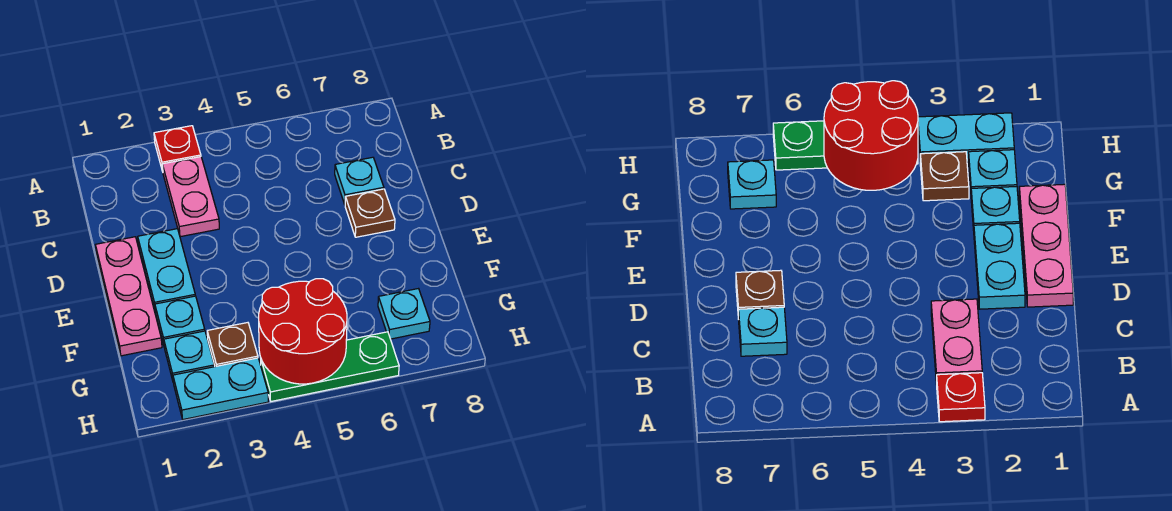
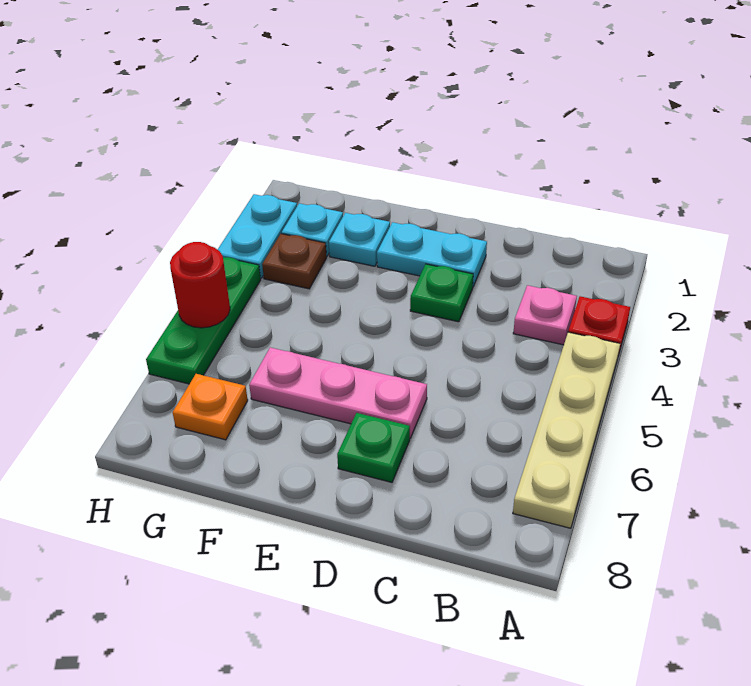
none -> tan plate A4:A7 level 1
pink plate B3:C3 level 1 -> pink plate B3 level 1
cyan plate C7 level 1 -> none
pink plate D1:F1 level 1 -> pink plate D6:F6 level 1
none -> green plate D3 level 1
brown plate D7 level 1 -> green plate D7 level 1
red round brick G4:H5 level 2 -> red round brick H5 level 2
cyan plate G7 level 1 -> orange plate G7 level 1

